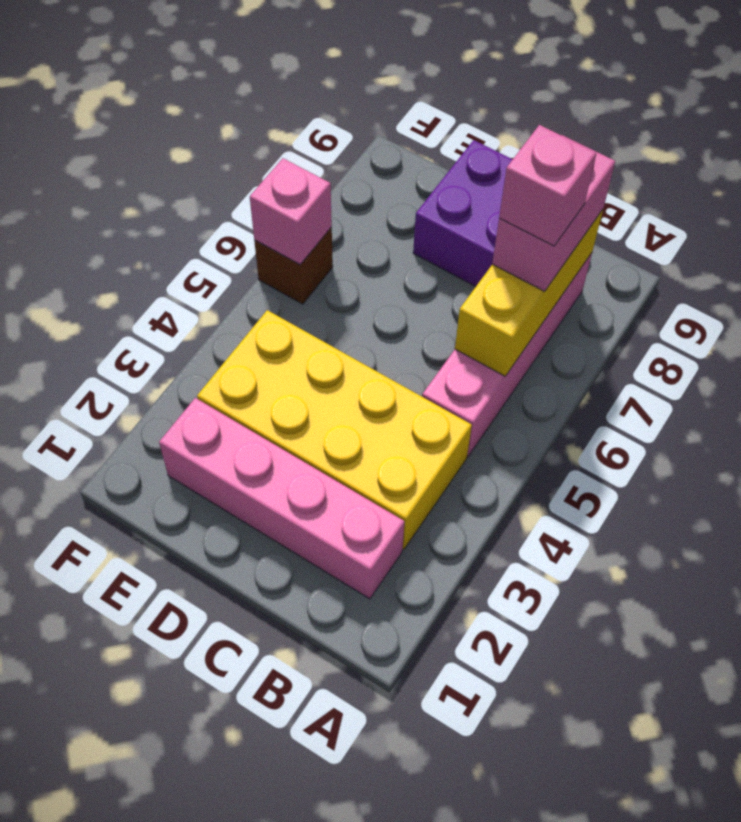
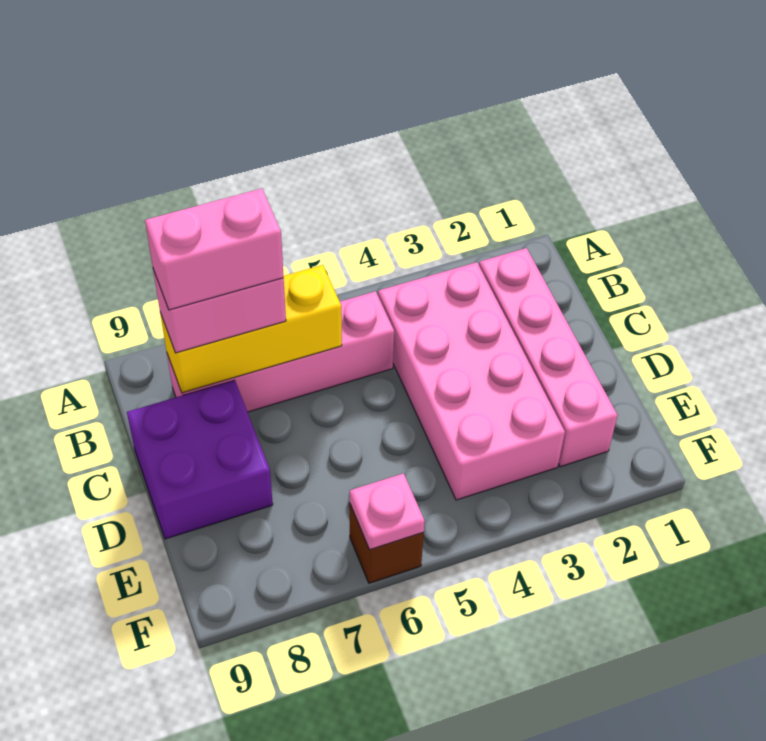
yellow brick B3:E4 level 1 -> pink brick B3:E4 level 1
pink brick B7 level 4 -> pink brick B7:B8 level 4
pink brick F6 level 2 -> pink plate F6 level 2

